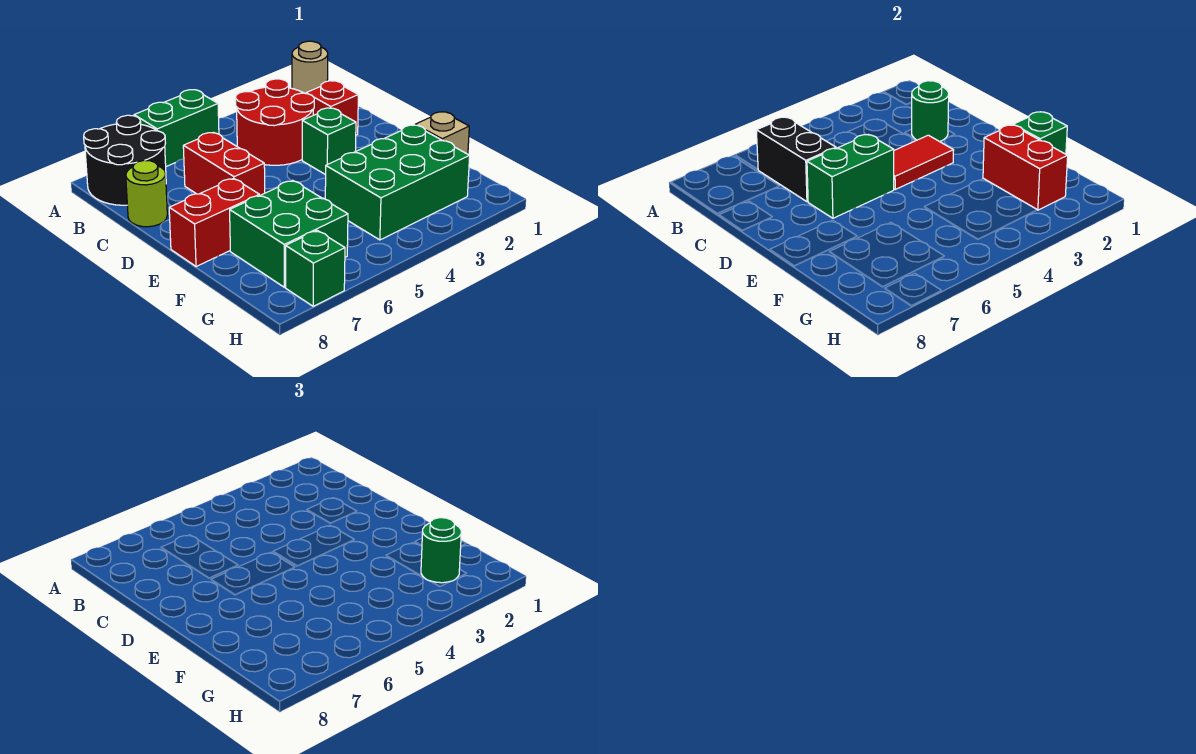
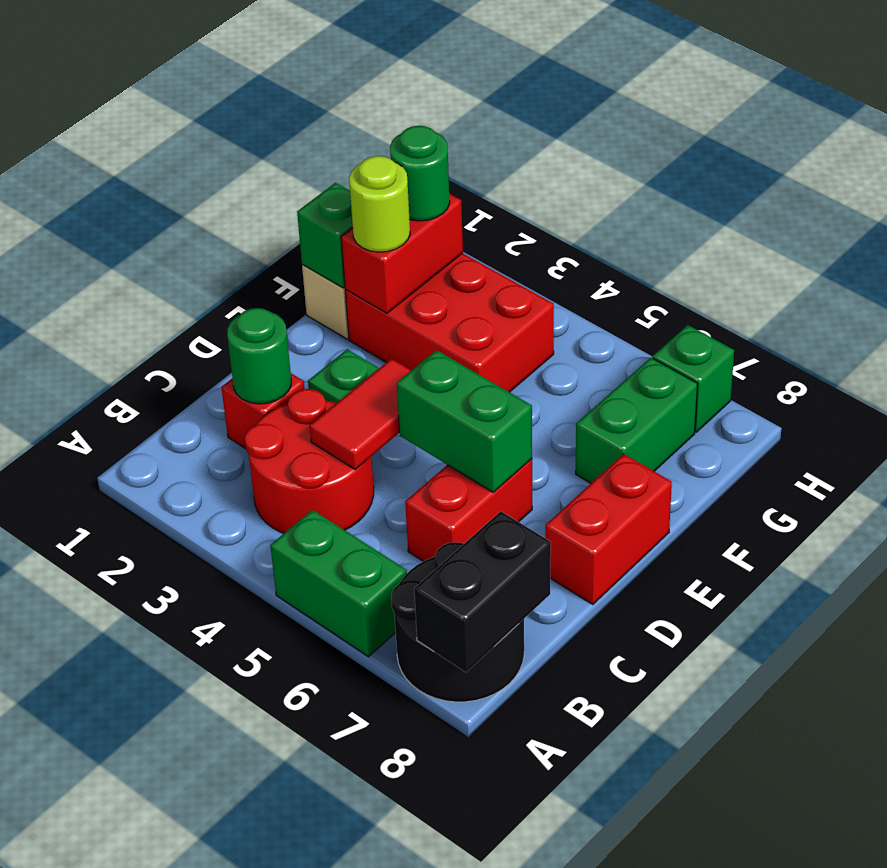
tan round brick A1 level 1 -> none
black brick B6:C6 level 2 -> black brick A8:B8 level 2
lime round brick C8 level 1 -> lime round brick F2 level 3
red tile D3:D4 level 2 -> red tile C4:D4 level 2
red brick E7:E8 level 1 -> red brick D8:E8 level 1
green brick F2:G4 level 1 -> red brick F2:G4 level 1
green brick F6:G7 level 1 -> green brick F7:G7 level 1

